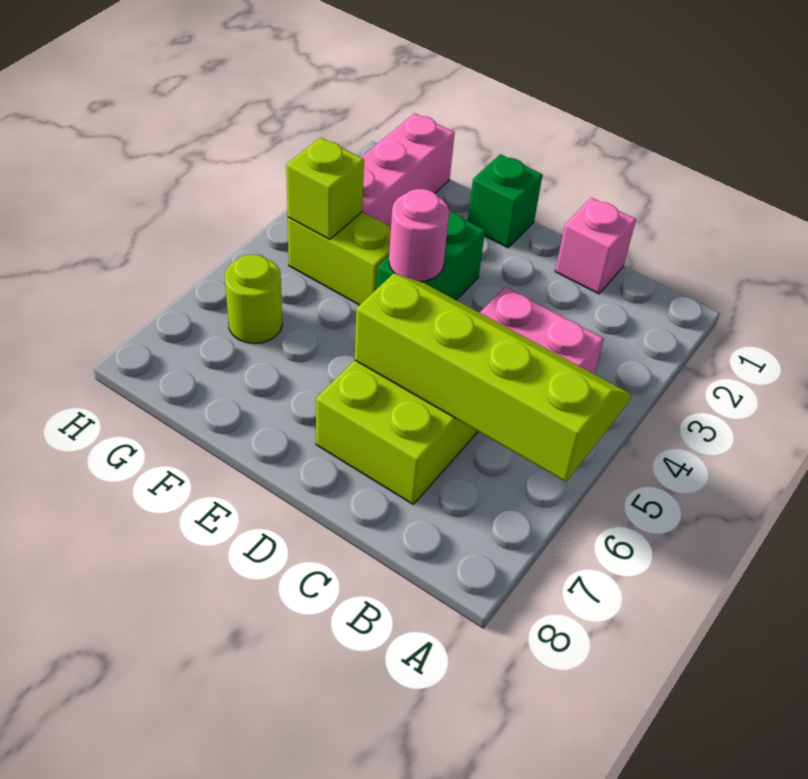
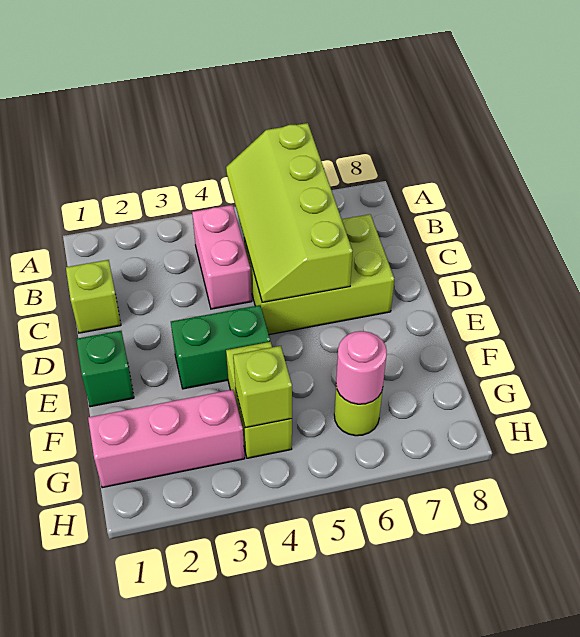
pink brick C1 level 1 -> lime brick C1 level 1
pink round brick E4 level 2 -> pink round brick G6 level 2

